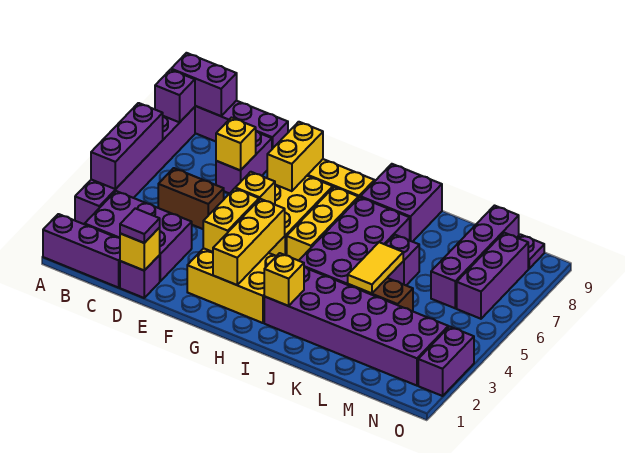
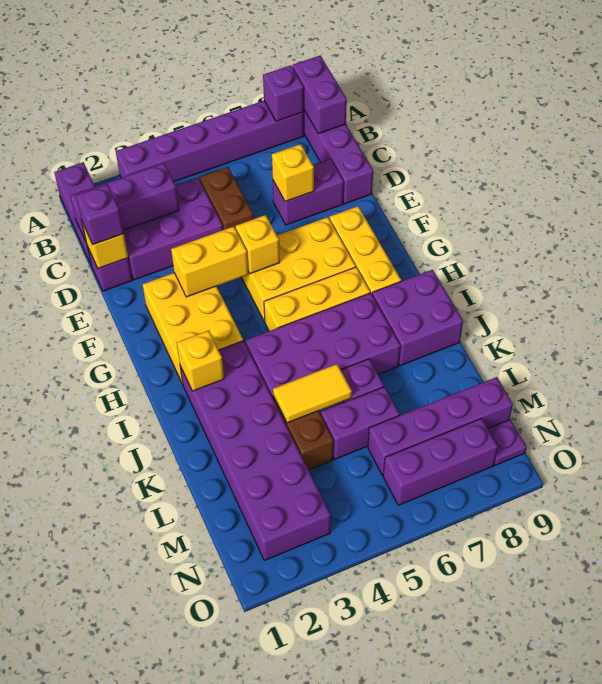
purple brick A4:A6 level 2 -> purple brick C1:C3 level 2
purple brick B2:D3 level 1 -> purple brick C2:D4 level 1
purple tile D1 level 3 -> purple brick D1 level 3
yellow brick F7:F8 level 2 -> none
yellow brick G2:G4 level 2 -> none
purple brick O2:O3 level 1 -> purple brick L5:L6 level 1

